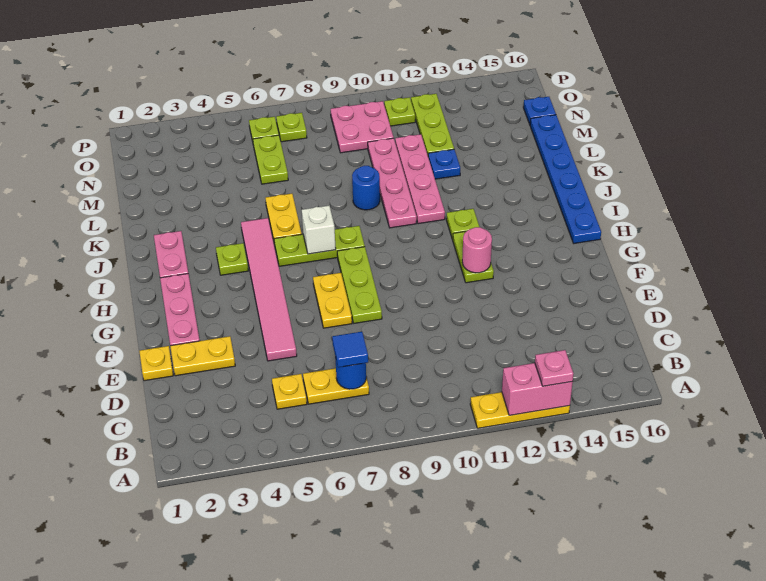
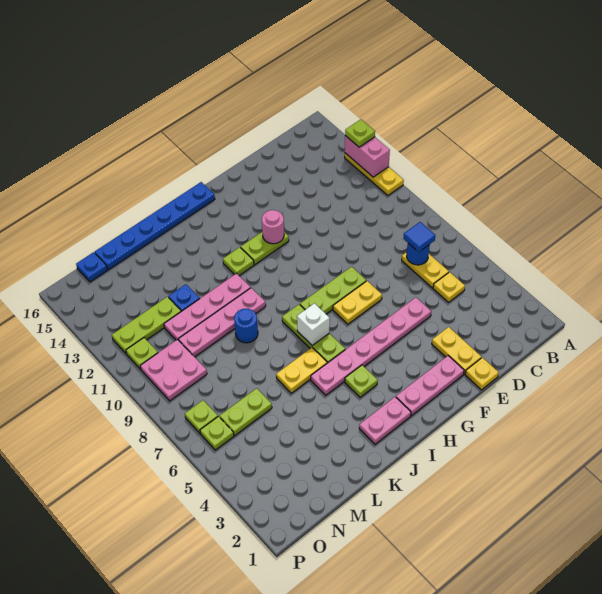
pink plate A13 level 3 -> lime plate A13 level 3
pink tile E5:J5 level 1 -> pink plate E5:J5 level 1

